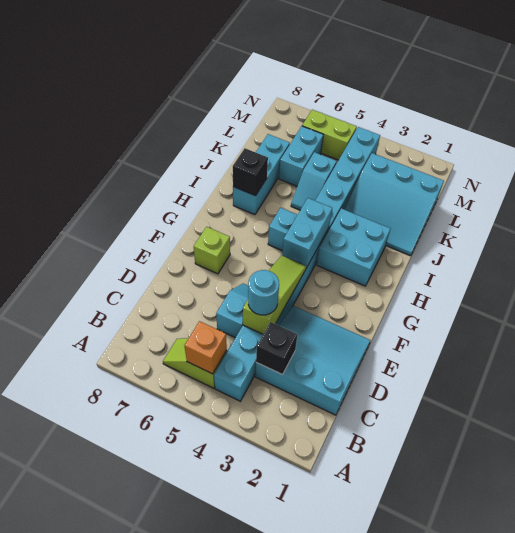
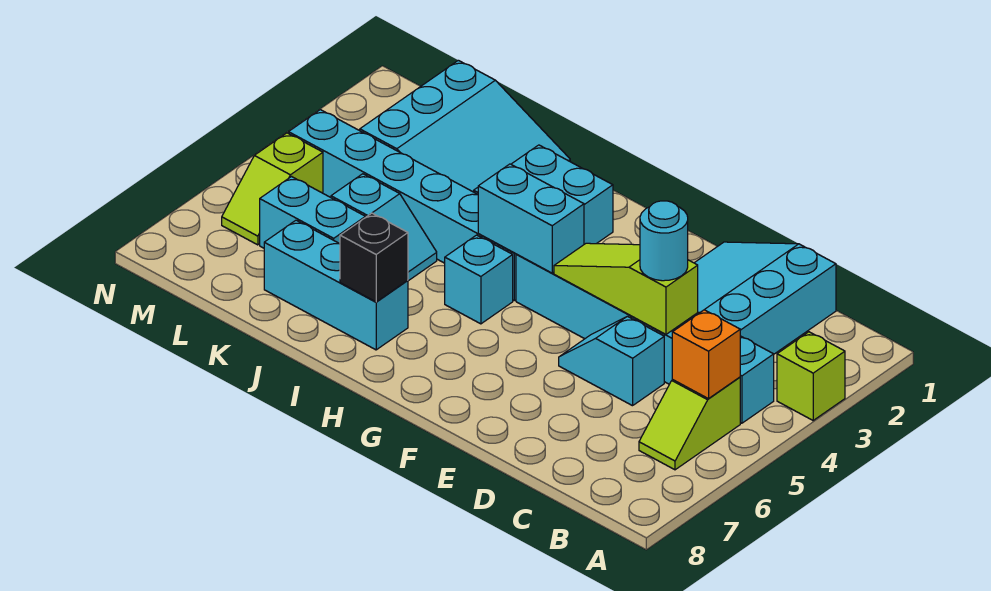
black brick C3 level 2 -> none
lime brick F7 level 1 -> lime brick A3 level 1
lime brick M5:M6 level 1 -> lime slope M5:M6 level 1 top 5

